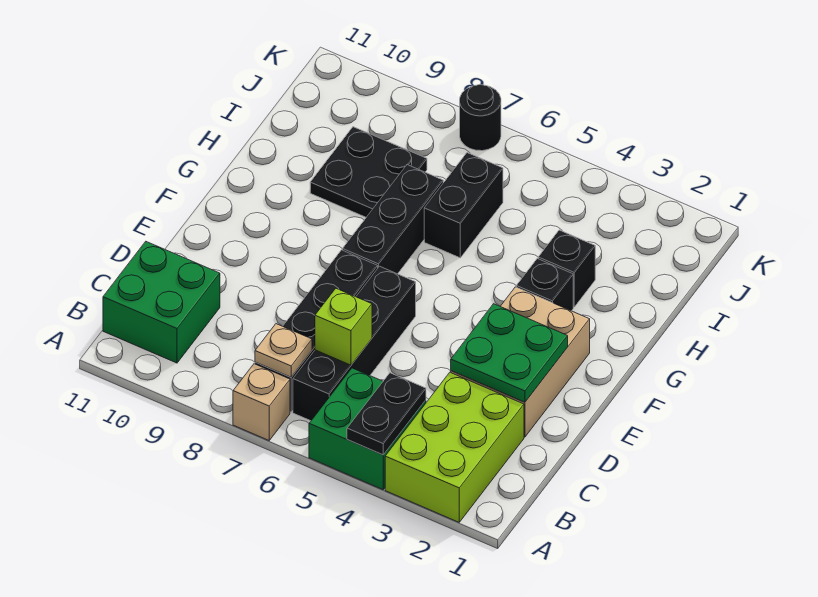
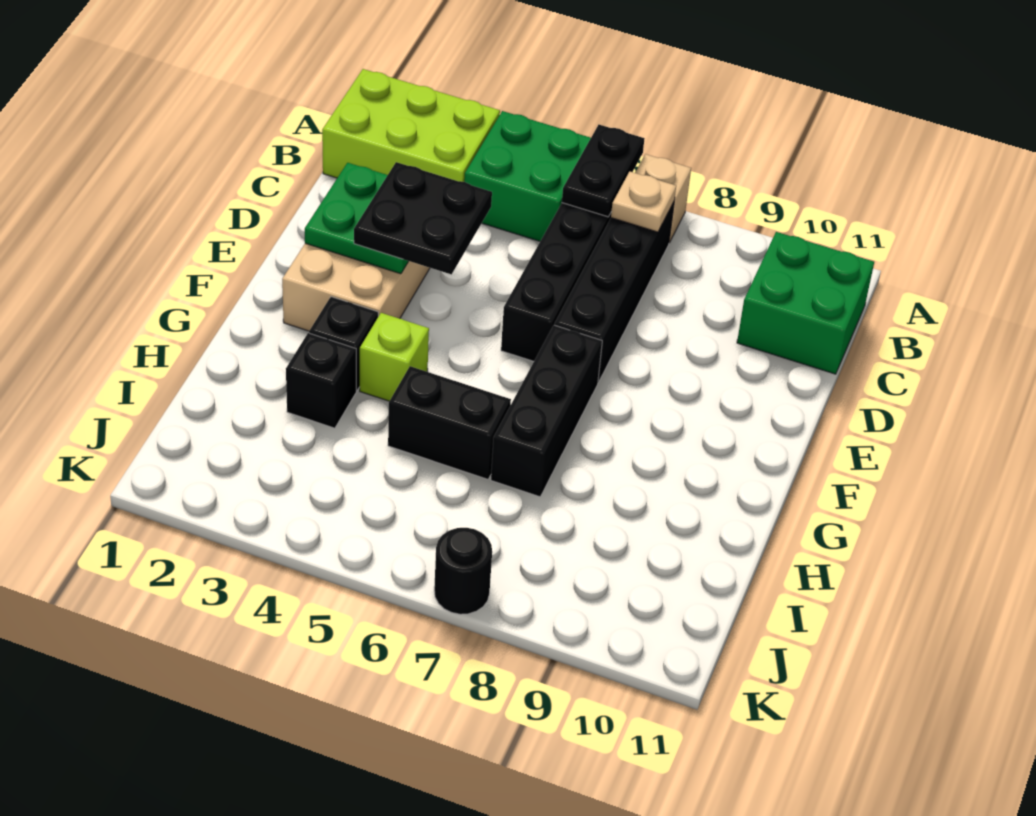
lime brick A2:C3 level 1 -> lime brick A1:B3 level 1
black plate A4:B4 level 2 -> black plate A6:B6 level 2
lime brick C6 level 2 -> lime brick G4 level 1
black brick H6:I6 level 1 -> black brick H5:H6 level 1
black plate H8:I9 level 1 -> black plate D3:E4 level 3

